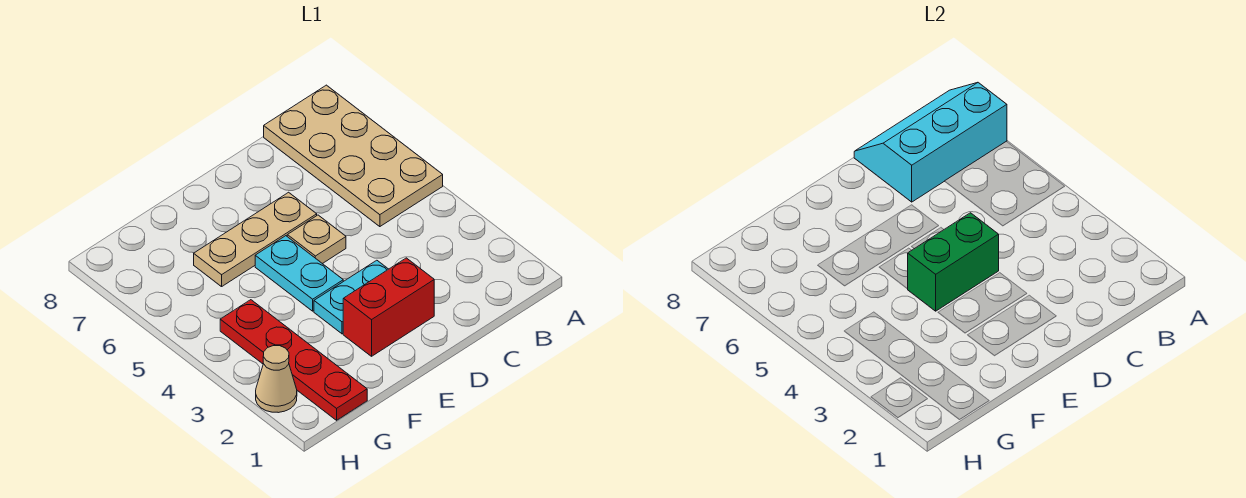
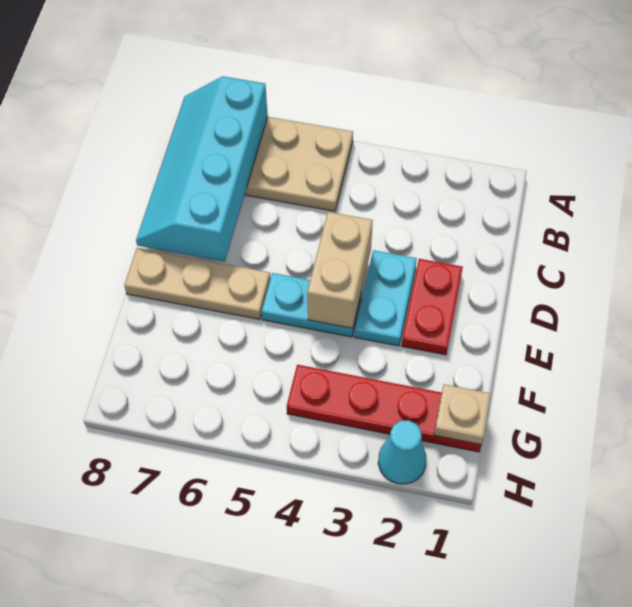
cyan slope A7:C8 level 2 top 7 -> cyan slope A7:D8 level 2 top 7
red brick D2:E2 level 1 -> red plate D2:E2 level 1
green brick D4:E4 level 2 -> tan brick D4:E4 level 2
tan plate D5 level 1 -> tan plate G1 level 2
tan plate D6:F6 level 1 -> tan plate E6:E8 level 1
tan cone H2 level 1 -> cyan cone H2 level 1

